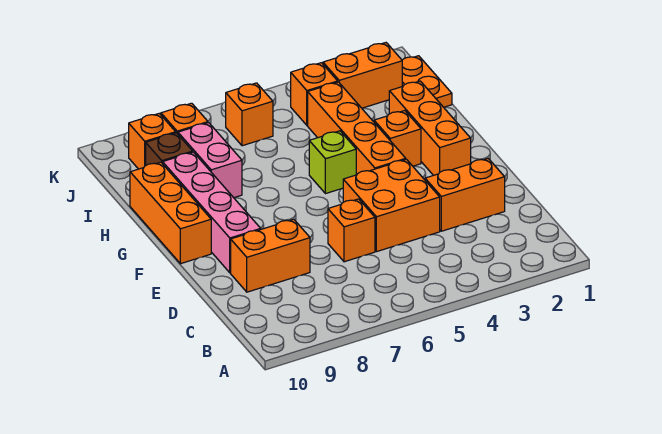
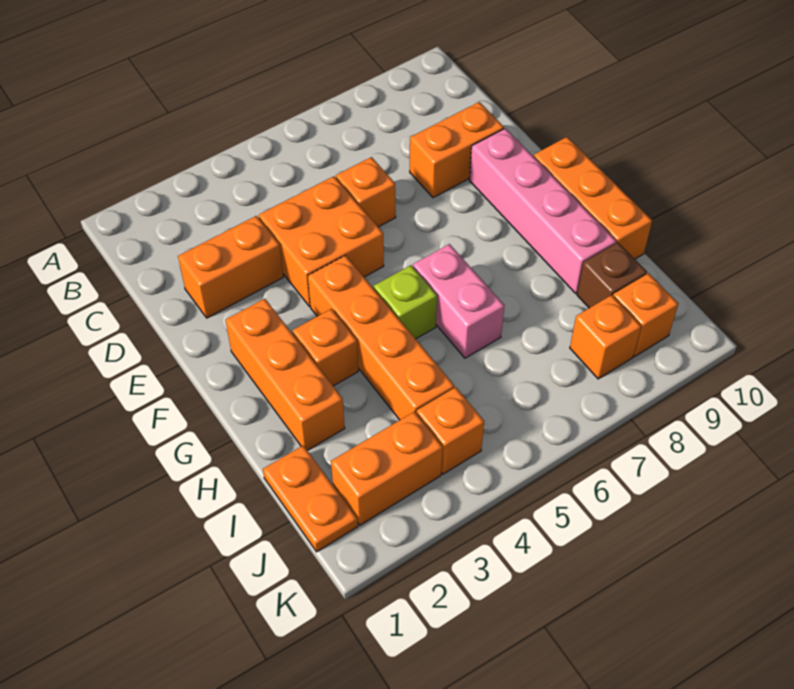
pink brick H8:I8 level 1 -> pink brick G6:H6 level 1
orange brick J6 level 1 -> none

